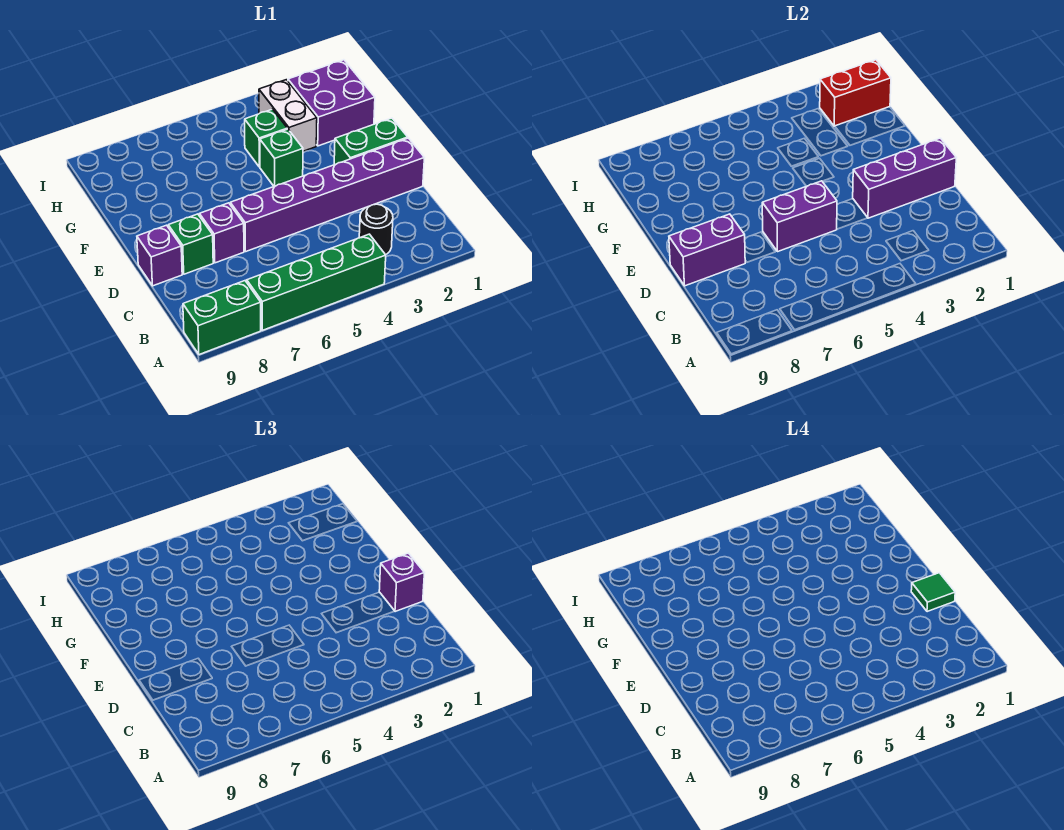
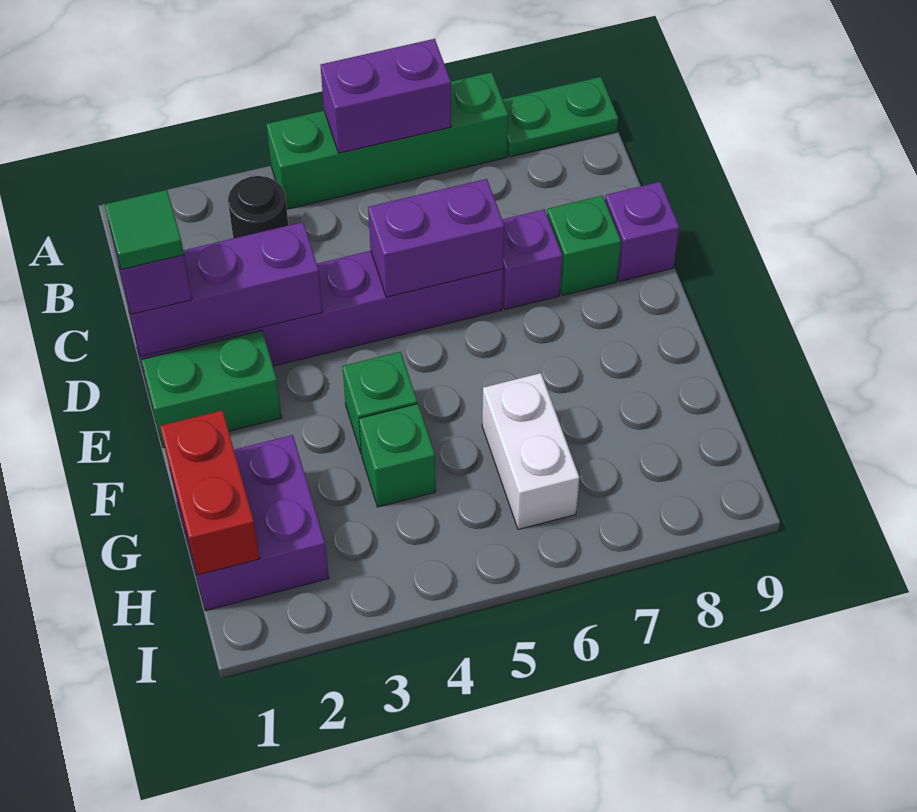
green brick A8:A9 level 1 -> green plate A8:A9 level 1
purple brick D8:D9 level 2 -> purple brick A5:A6 level 2
white brick G3:H3 level 1 -> white brick G6:H6 level 1
red brick H1:H2 level 2 -> red brick G1:H1 level 2

